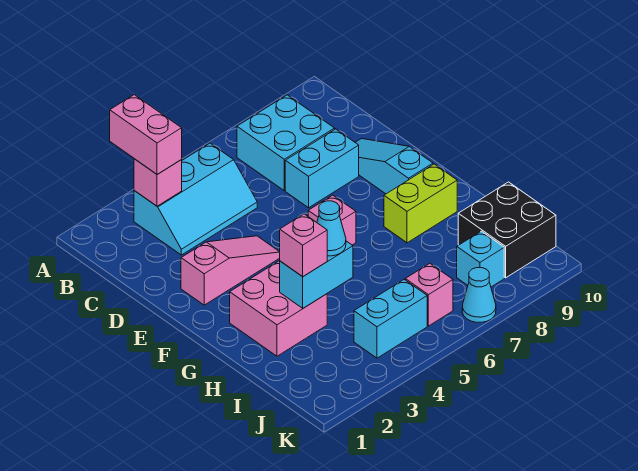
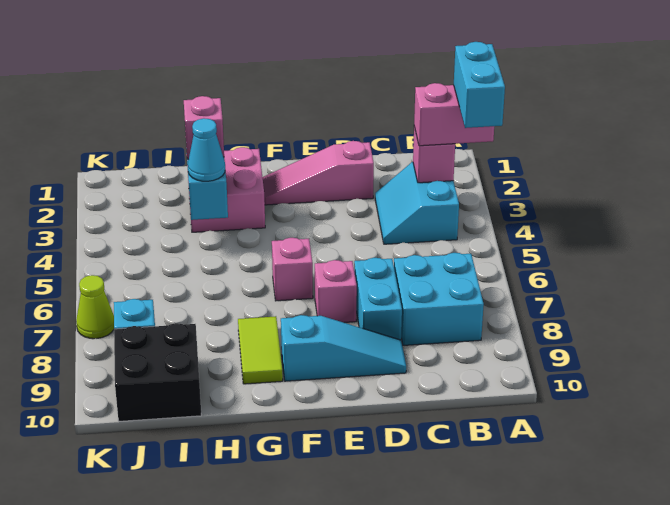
cyan slope B3:C5 level 1 top B -> cyan slope B3:C4 level 1 top B
pink slope E2:E4 level 1 top 2 -> pink slope D2:F2 level 1 top D
lime brick G8:G9 level 1 -> lime tile G8:G9 level 1
cyan brick J4:J5 level 1 -> cyan brick A3:A4 level 4
pink brick J6 level 1 -> pink brick E7 level 1
cyan cone K7 level 1 -> lime cone K7 level 1

